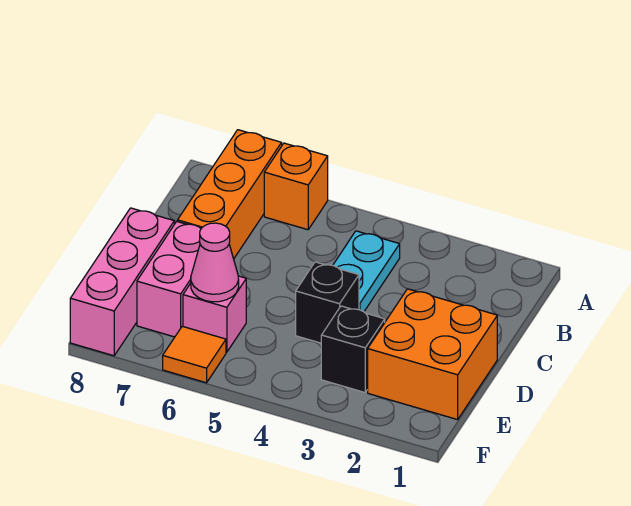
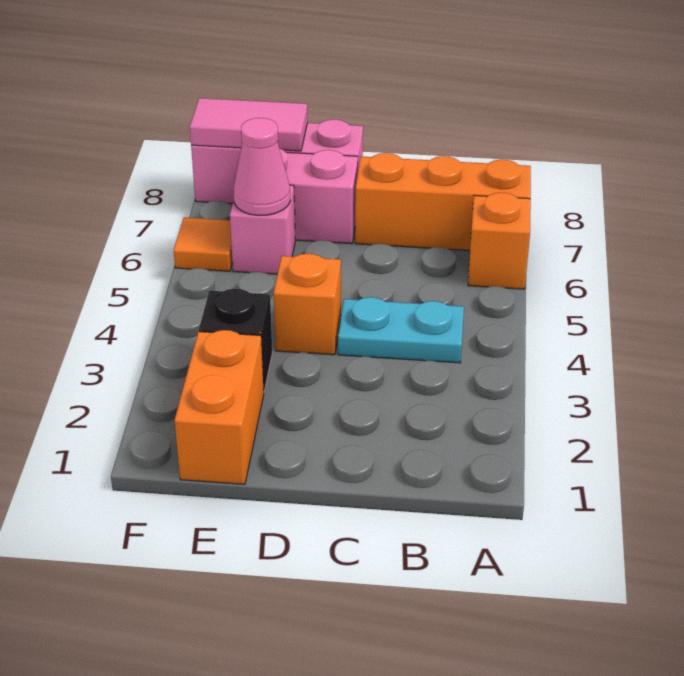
orange brick D1:E2 level 1 -> orange brick E1:E2 level 1
black brick D4 level 1 -> orange brick D4 level 1
none -> pink tile E8:F8 level 2

